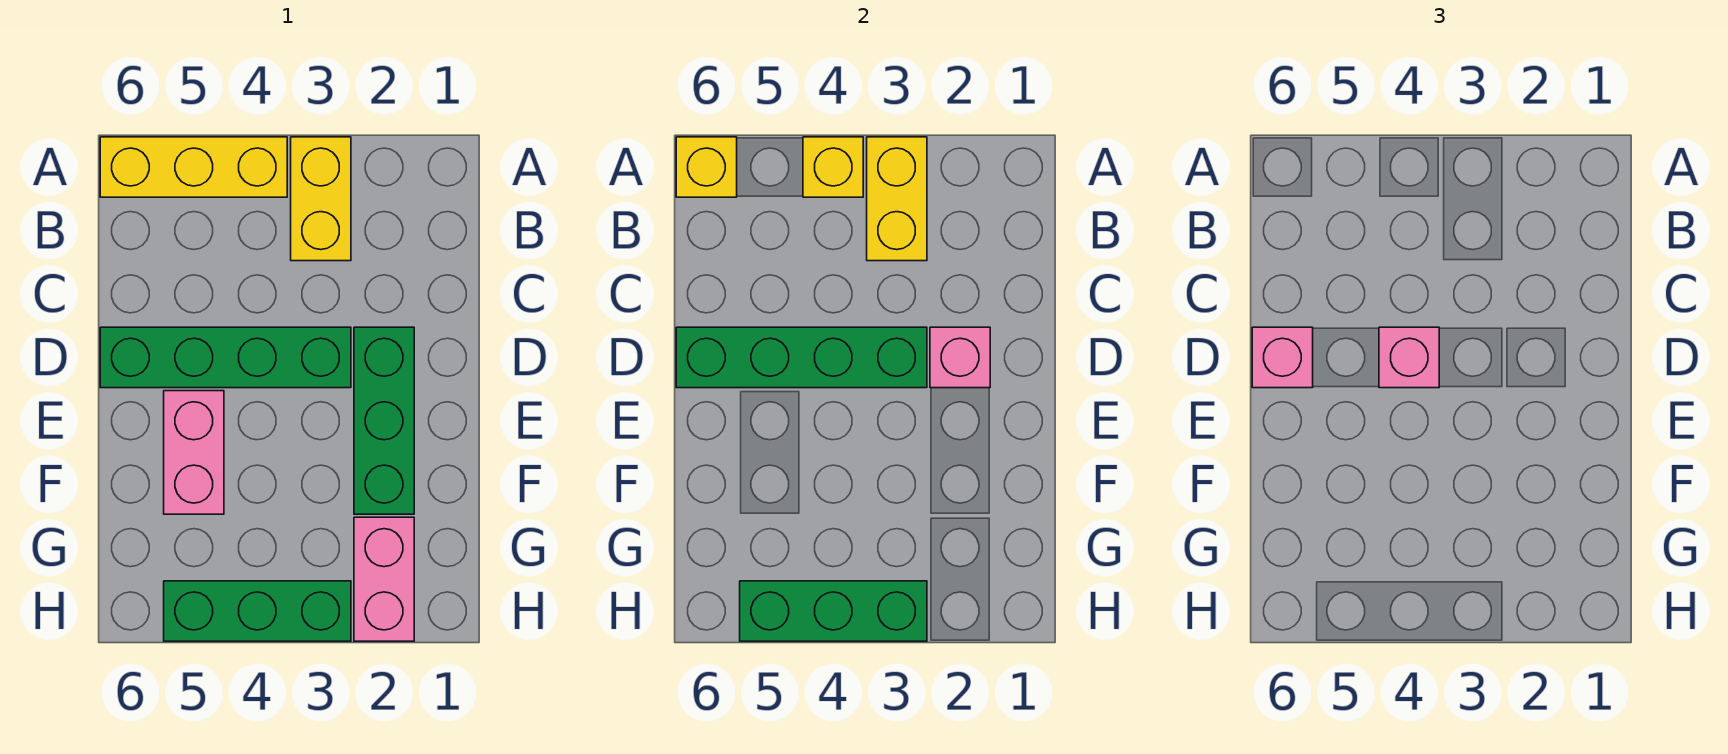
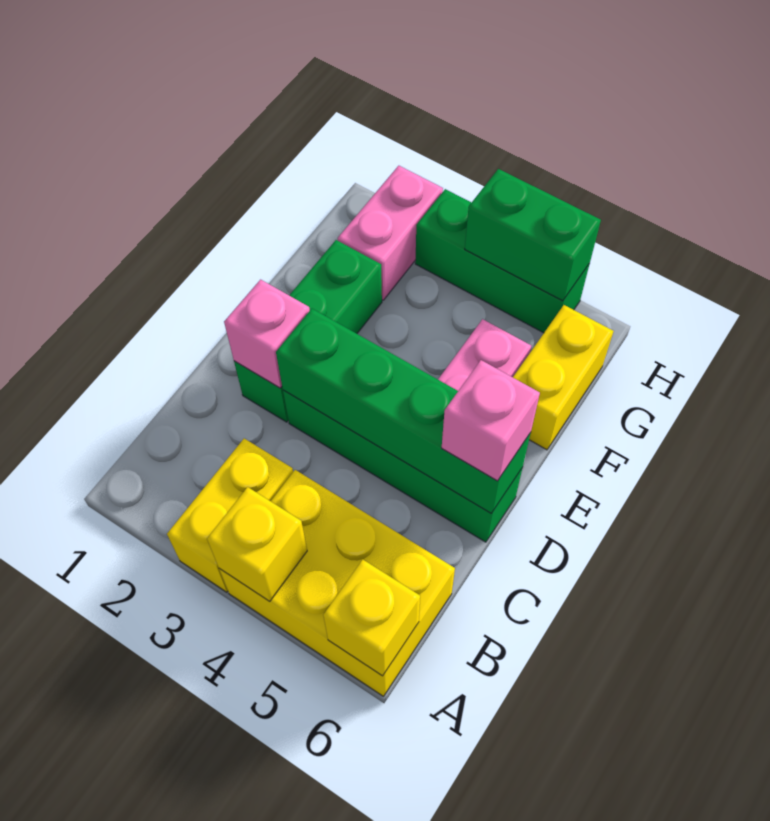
yellow brick A3:B3 level 2 -> yellow brick F6:G6 level 1
yellow brick A4:A6 level 1 -> yellow brick A4:B6 level 1
pink brick D4 level 3 -> none
green brick H3:H5 level 2 -> green brick H4:H5 level 2

